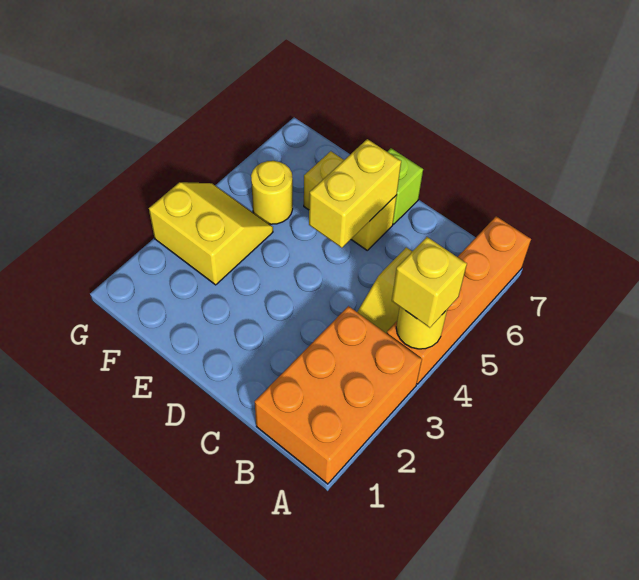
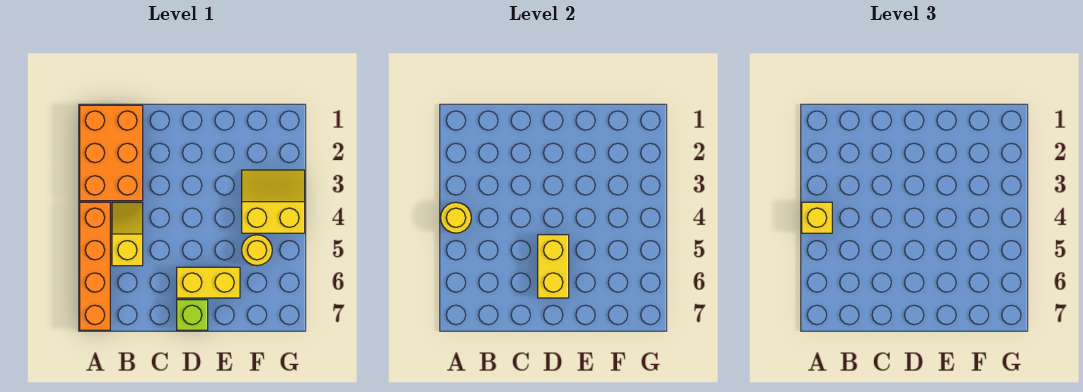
yellow slope F3:G4 level 1 top 3 -> yellow slope F3:G4 level 1 top 4

